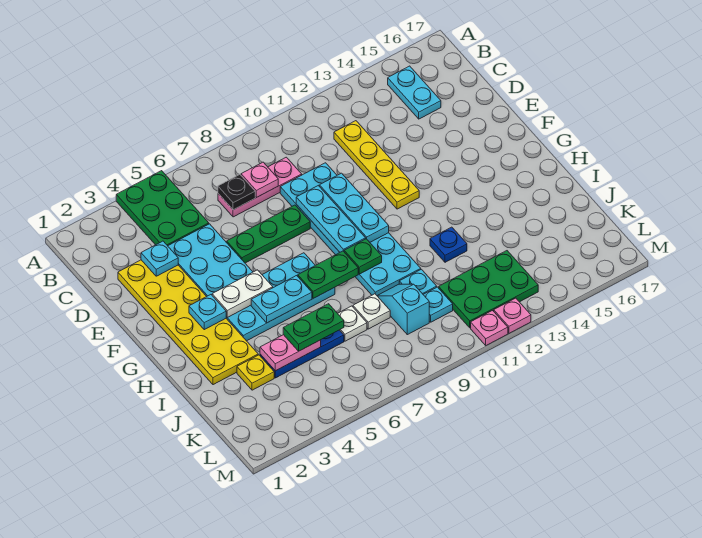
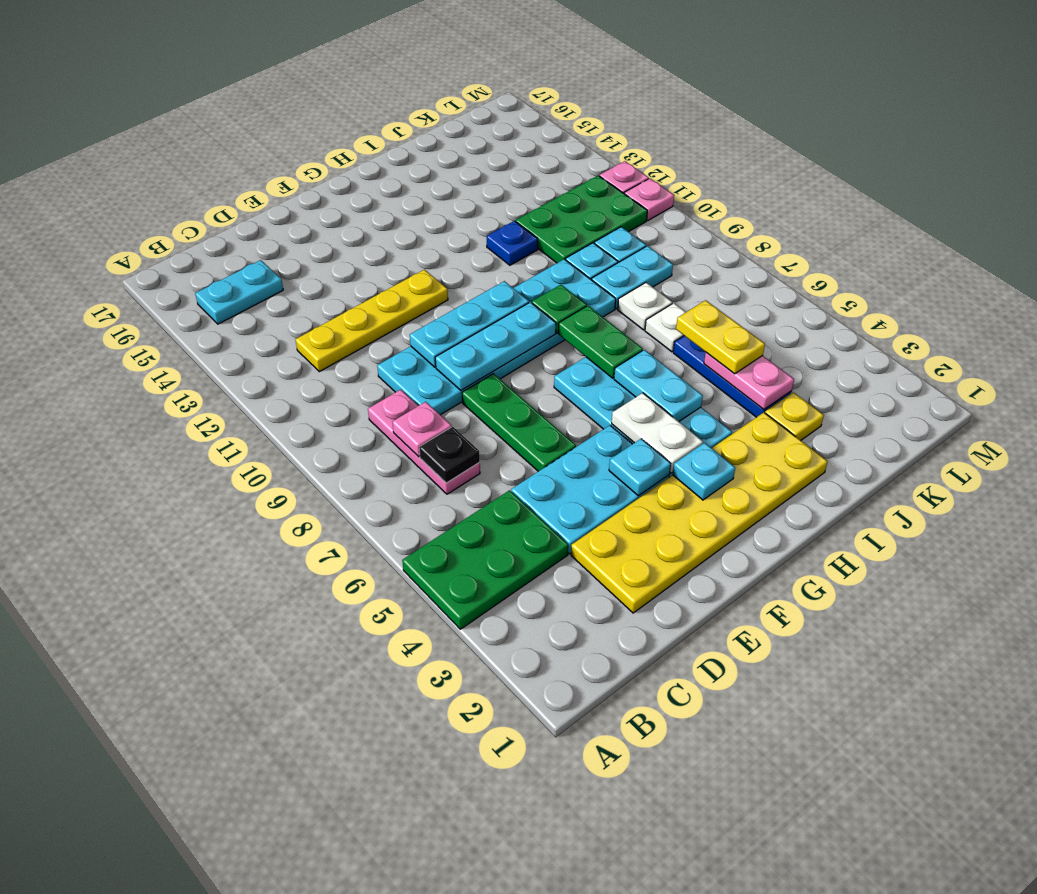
cyan plate D3 level 2 -> cyan plate F4 level 2
green plate J5:J6 level 3 -> yellow plate J5:J6 level 3
cyan slope J9:K9 level 1 top K -> cyan plate J9:K9 level 1
green plate K11:L13 level 1 -> green plate J11:L12 level 1

